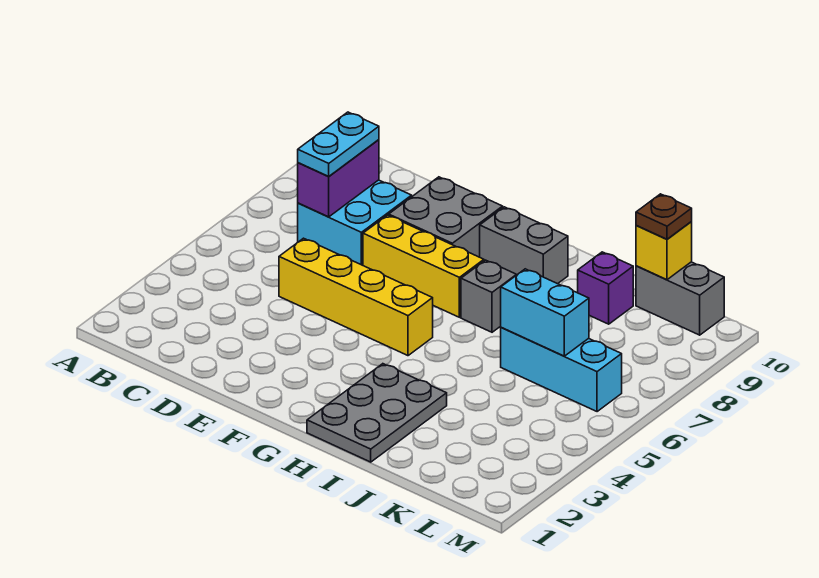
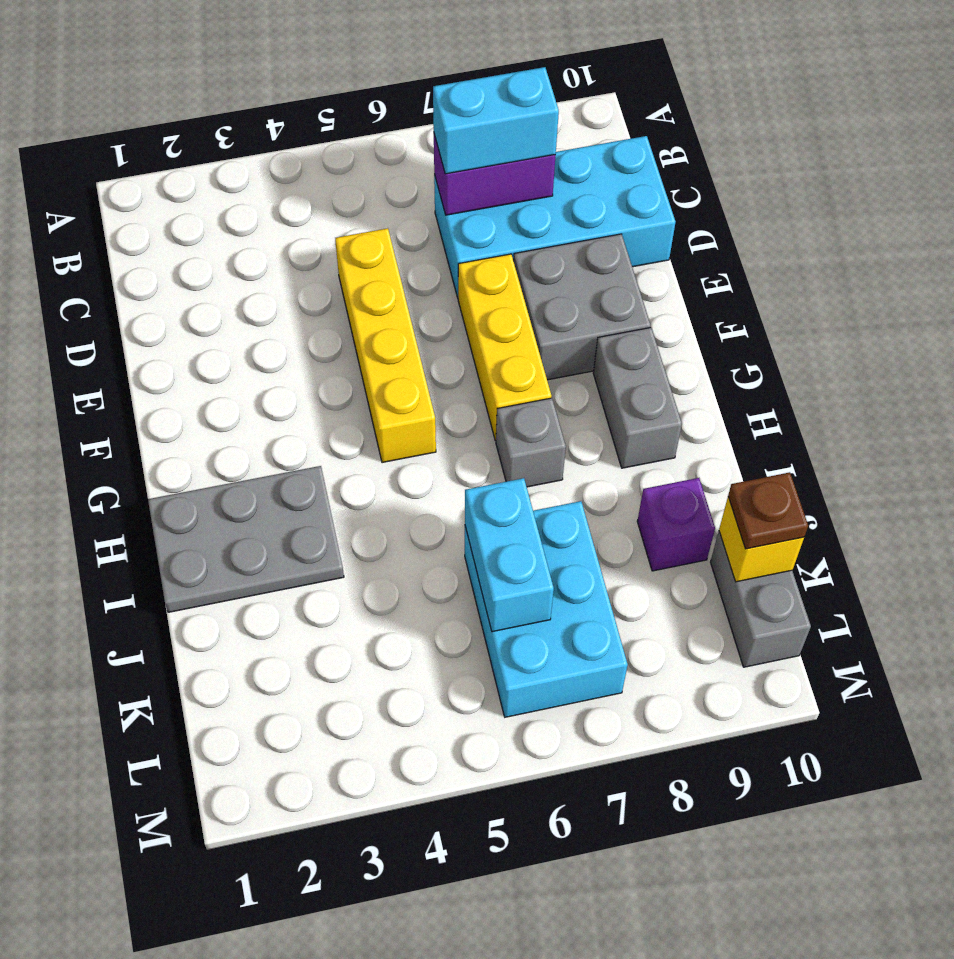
cyan brick C7:D8 level 1 -> cyan brick C7:D10 level 1
cyan plate C7:C8 level 3 -> cyan brick C7:C8 level 3
cyan brick J6:L6 level 1 -> cyan brick J6:L7 level 1

